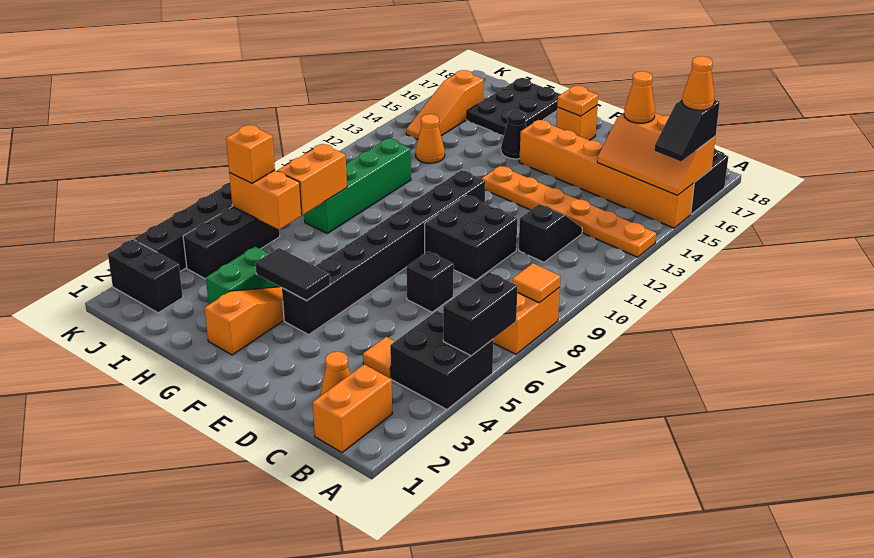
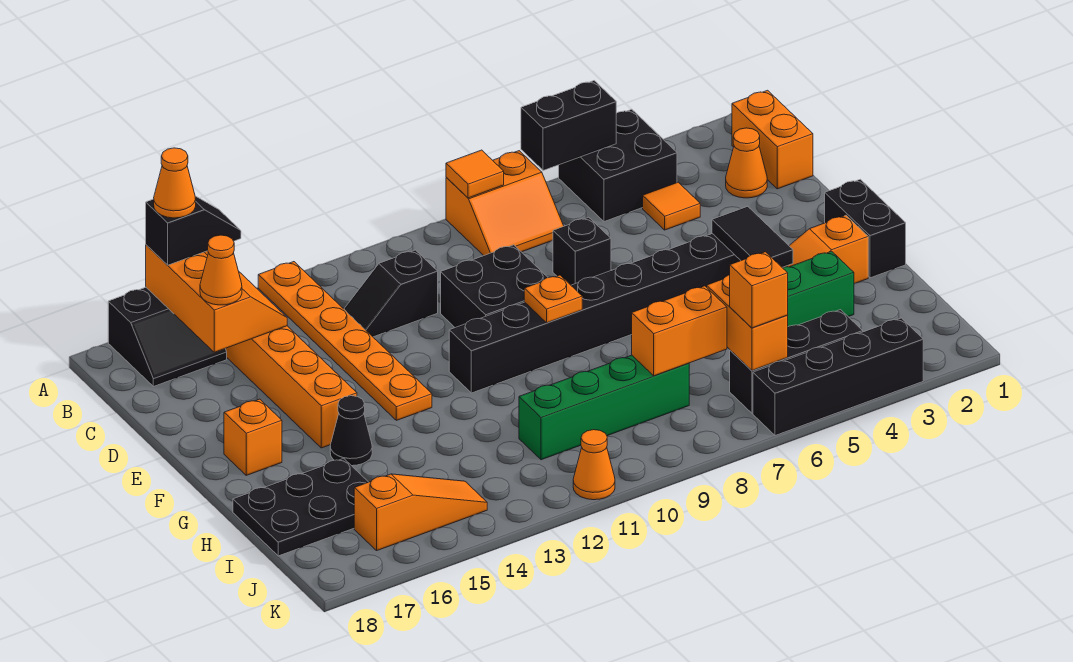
orange brick B1:B2 level 1 -> orange brick B1:C1 level 1
orange plate F17 level 2 -> orange plate F9 level 2
orange cone I13 level 1 -> orange cone K11 level 1
black brick J2:K2 level 1 -> black brick F1:G1 level 1

